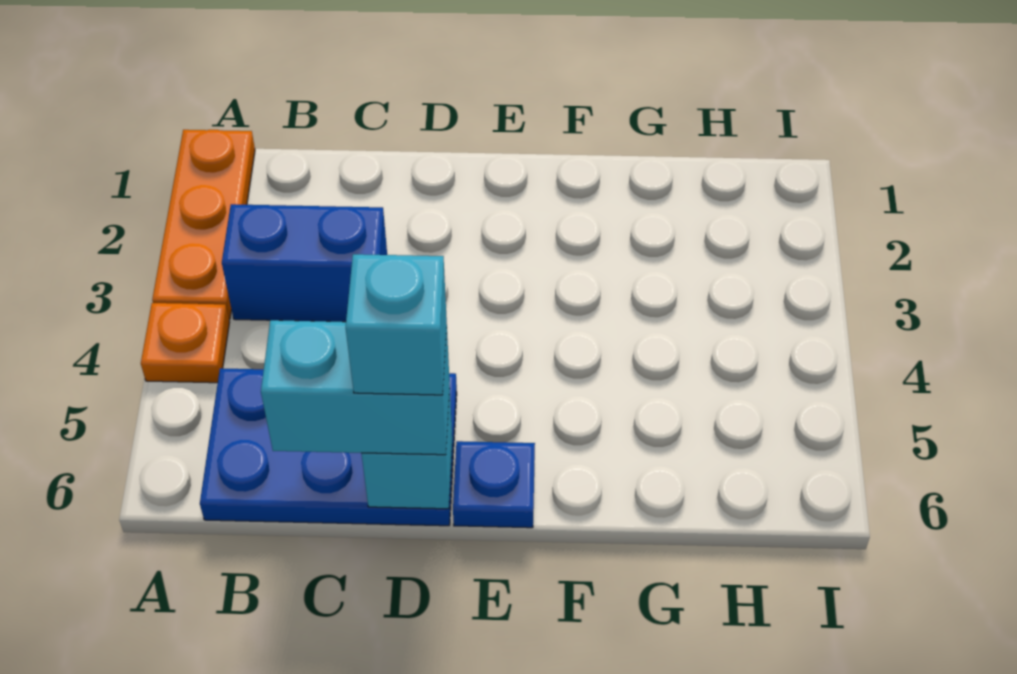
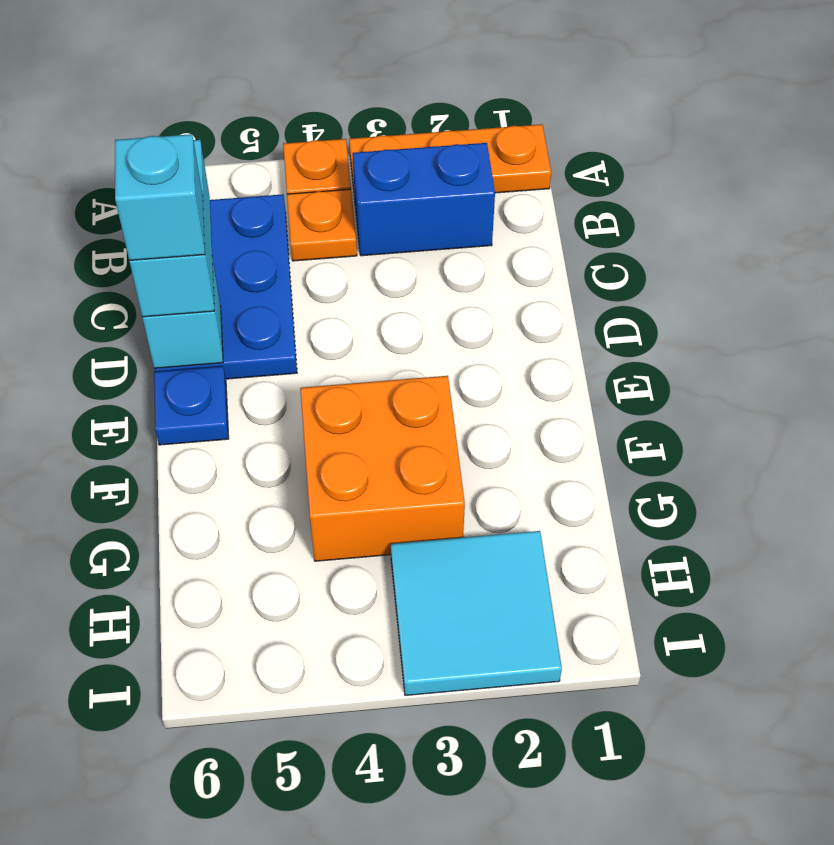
blue brick B3:C3 level 1 -> blue brick B2:B3 level 1
none -> orange plate B4 level 1
none -> orange brick F3:G4 level 1
none -> cyan tile H2:I3 level 1

